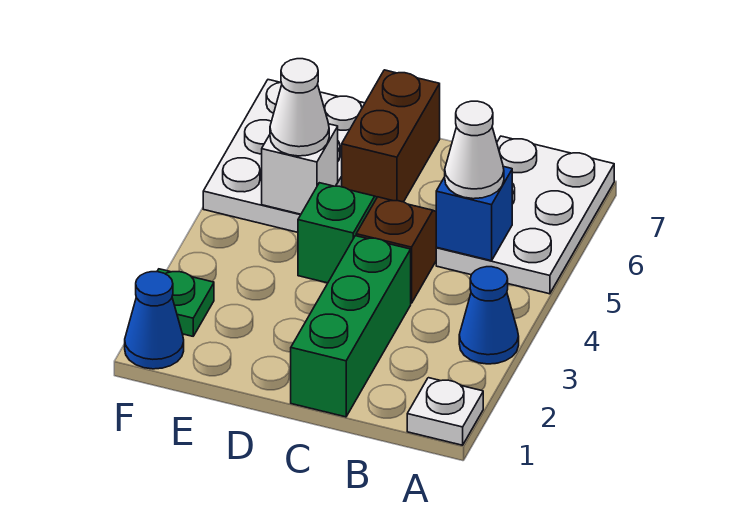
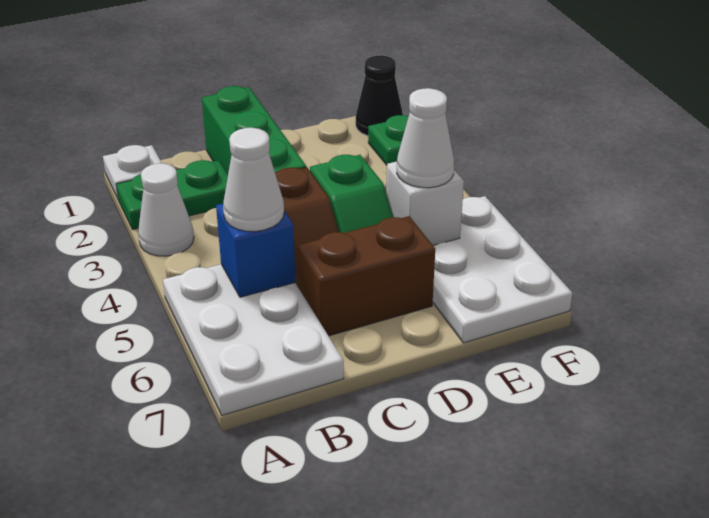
none -> green plate A2:B2 level 1
blue cone A3 level 1 -> white cone A3 level 1
brown brick D6:D7 level 1 -> brown brick C6:D6 level 1
blue cone F1 level 1 -> black cone F1 level 1

